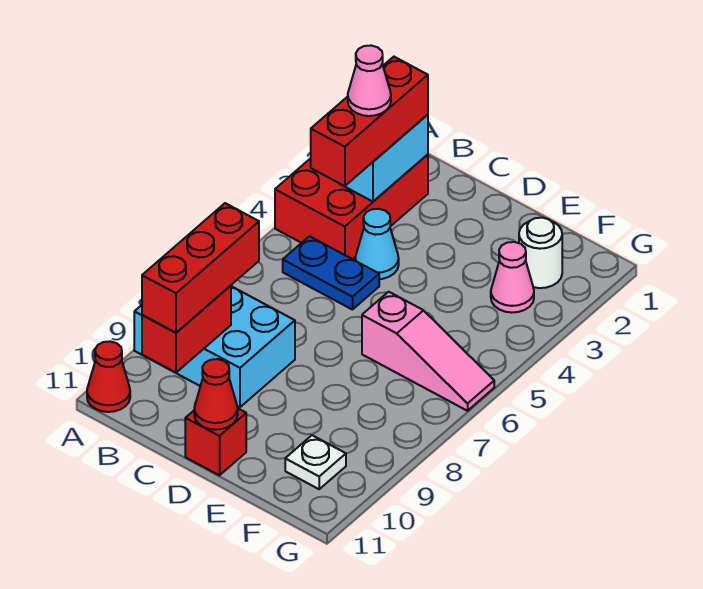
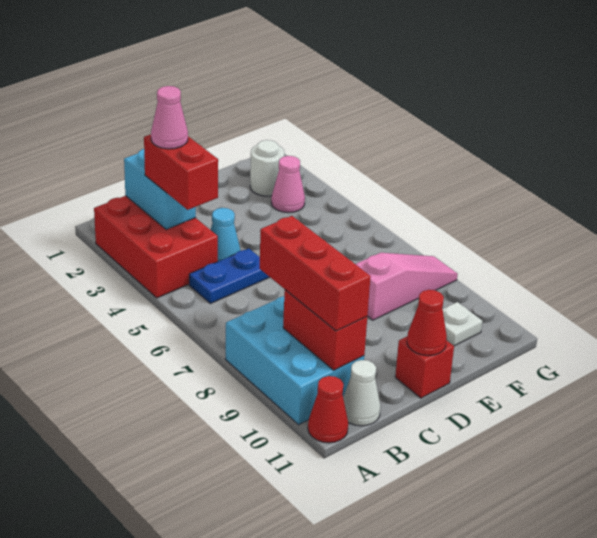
cyan brick A8:C9 level 1 -> cyan brick A8:B10 level 1
red brick B2:B4 level 3 -> red brick B3:B4 level 3
none -> white cone B11 level 1
pink slope E6:G6 level 1 top E -> pink slope E8:G8 level 1 top E

